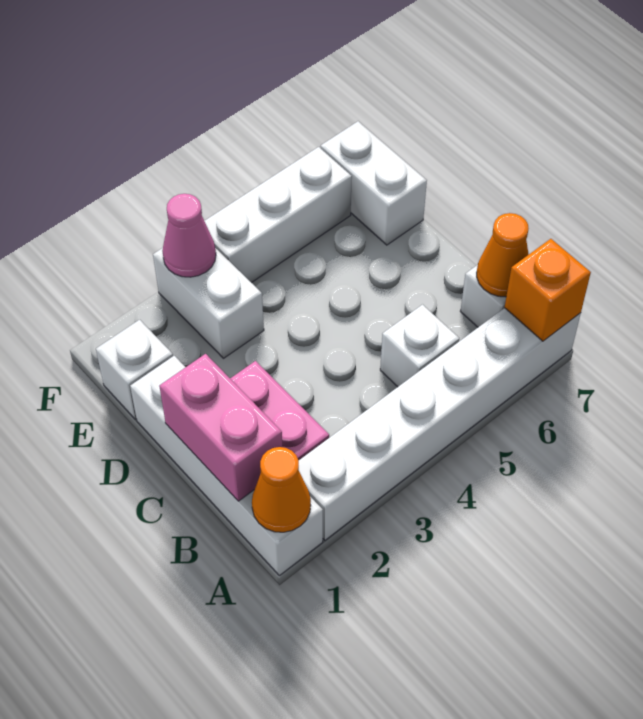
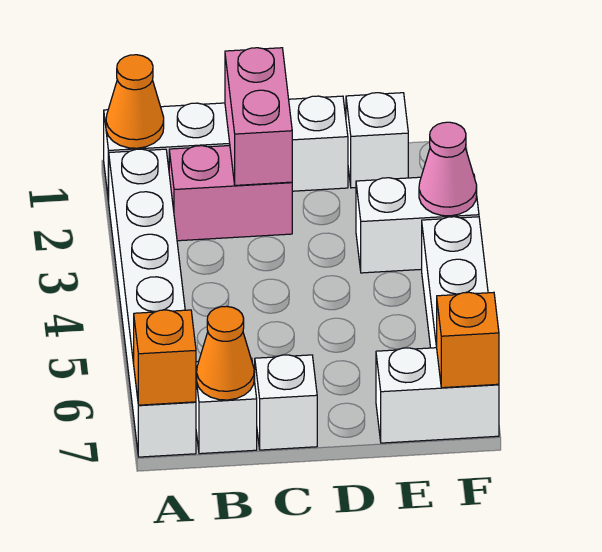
pink brick B1:C1 level 2 -> pink brick C1:C2 level 2
white brick B5 level 1 -> white brick C7 level 1
none -> orange brick F7 level 2

